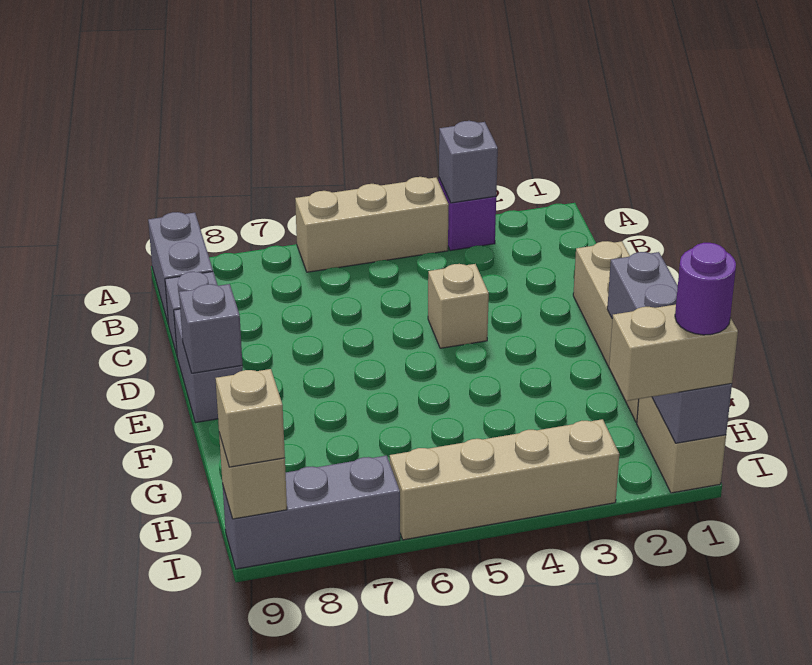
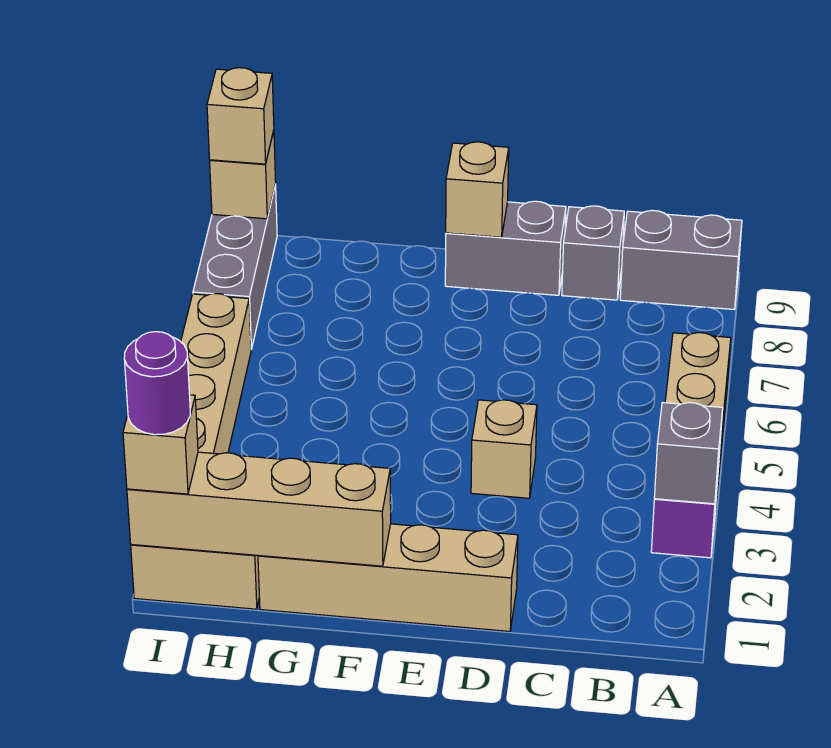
grey brick E9 level 2 -> tan brick E9 level 2
grey brick F1:I1 level 2 -> tan brick F1:I1 level 2
tan brick I1:I2 level 3 -> tan brick I1 level 3

